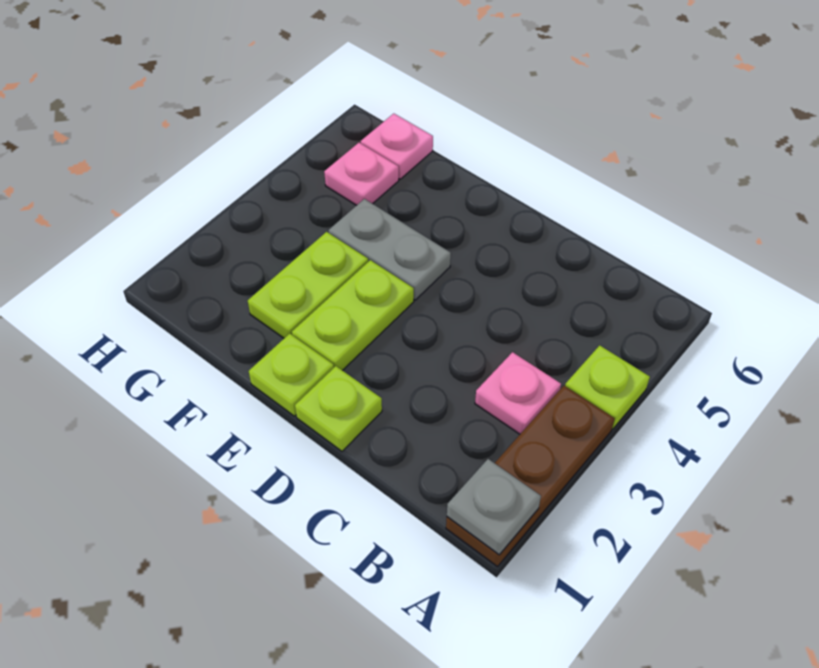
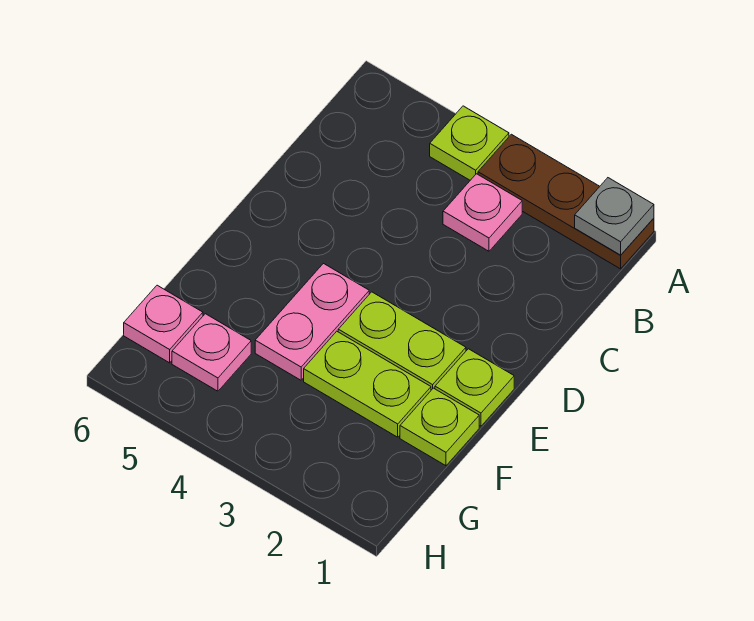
lime plate D1 level 1 -> lime plate F1 level 1
grey plate E4:F4 level 1 -> pink plate E4:F4 level 1

